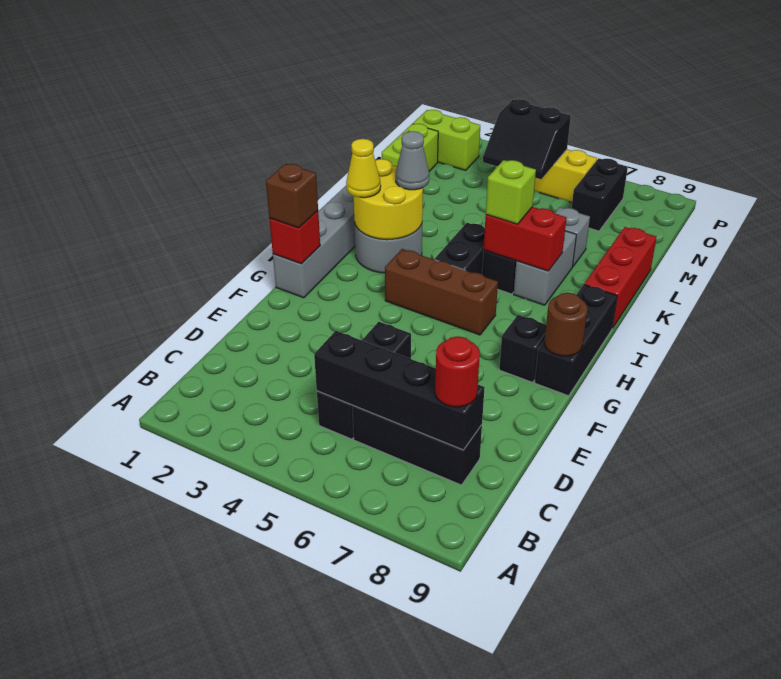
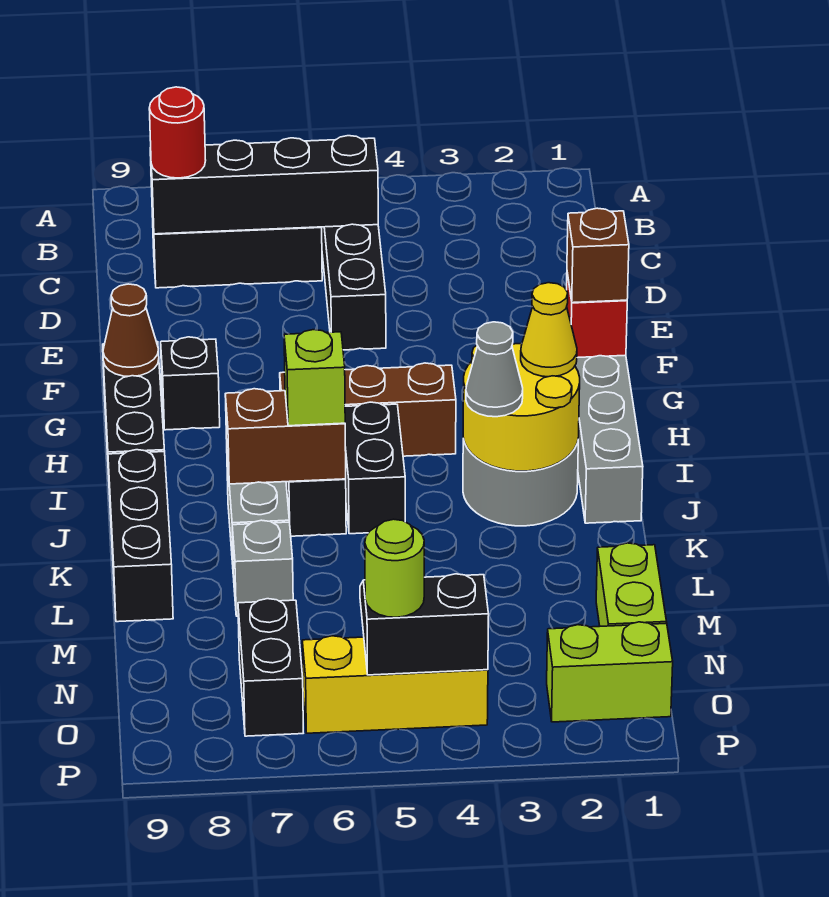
brown round brick G9 level 2 -> brown cone G9 level 2
red brick J6:J7 level 2 -> brown brick J6:J7 level 2
red brick J9:L9 level 1 -> black brick J9:L9 level 1
none -> lime round brick O5 level 3

